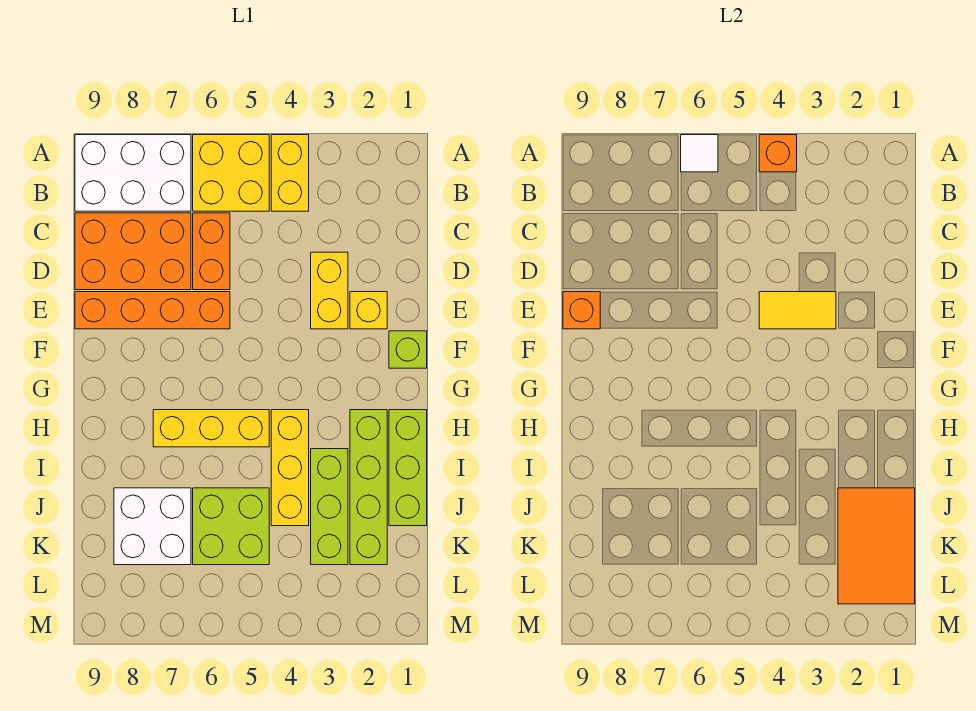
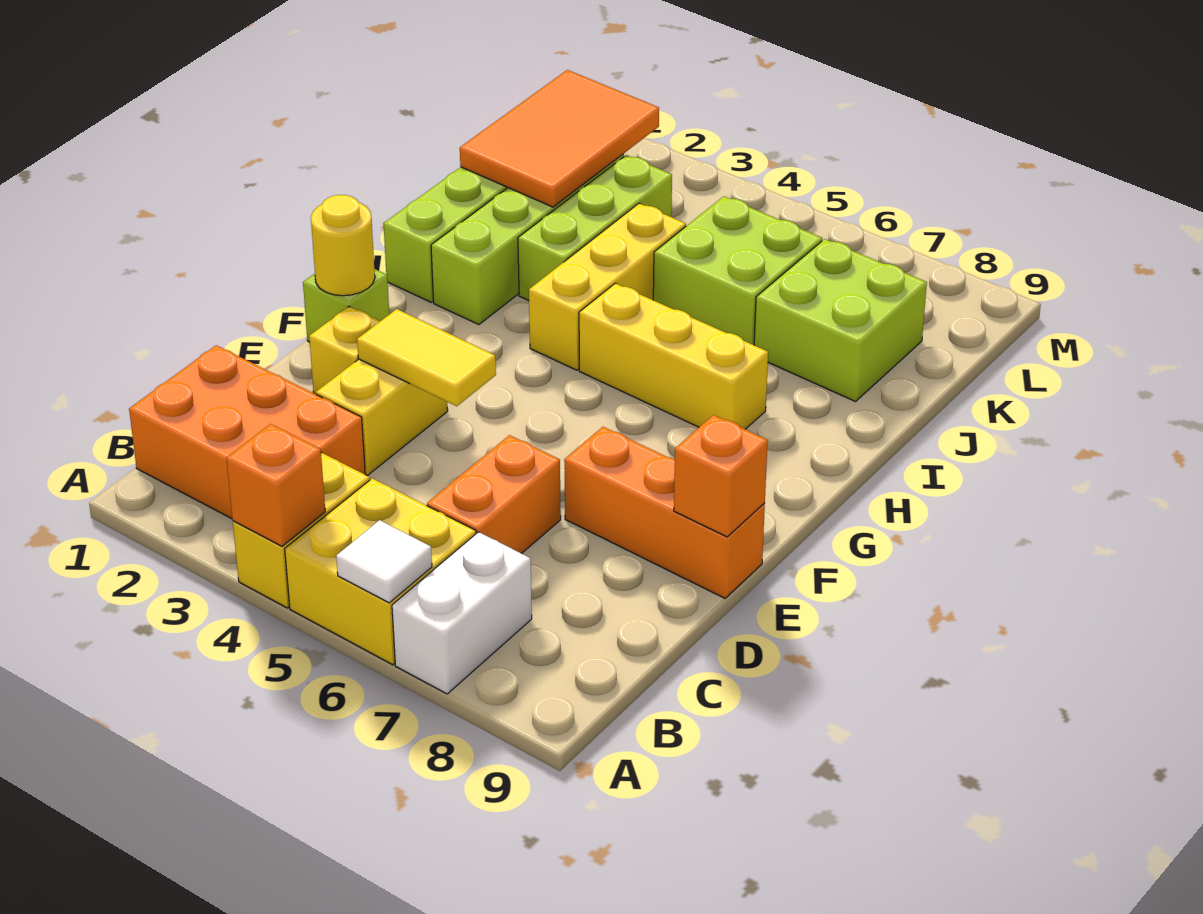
white brick A7:B9 level 1 -> white brick A7:B7 level 1
orange brick C7:D9 level 1 -> orange brick B1:C3 level 1
orange brick E6:E9 level 1 -> orange brick E7:E9 level 1
none -> yellow round brick F1 level 2
white brick J7:K8 level 1 -> lime brick J7:K8 level 1

